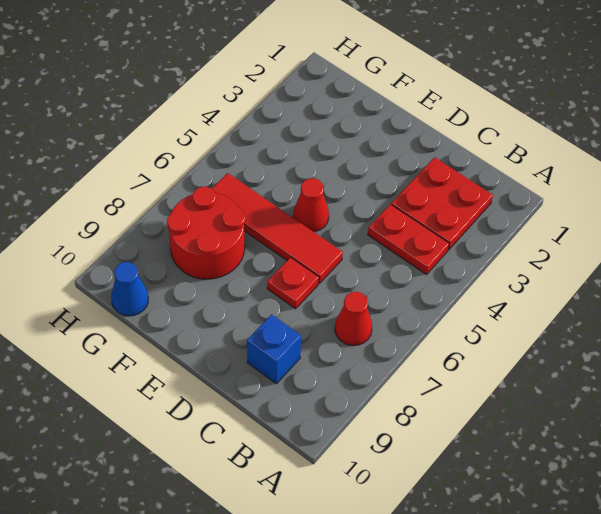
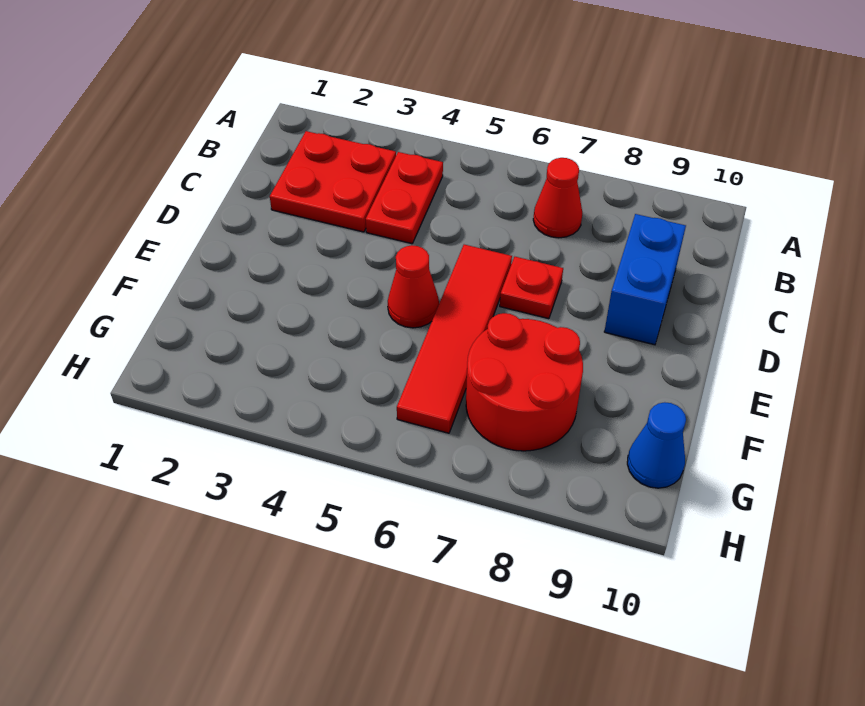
blue brick C9 level 1 -> blue brick C9:D9 level 1

